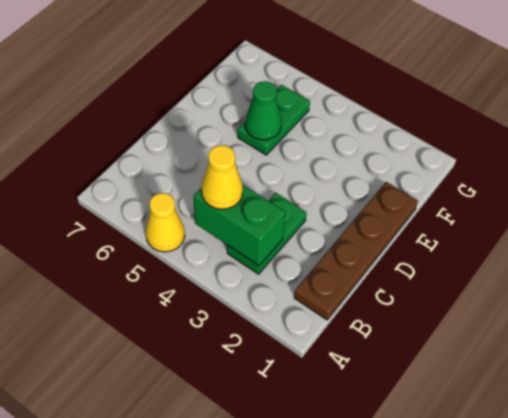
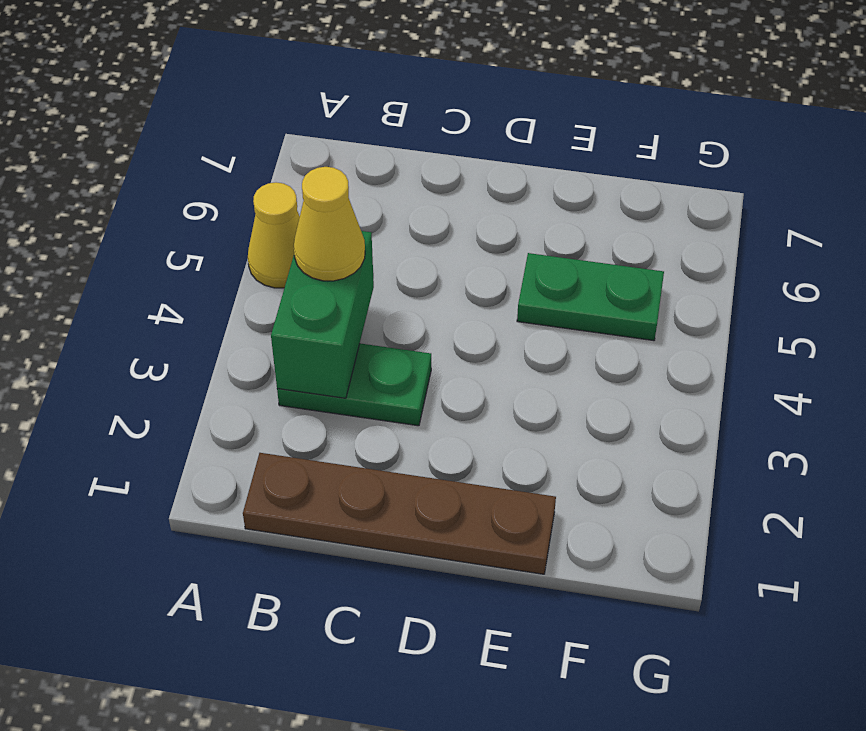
green cone E5 level 2 -> none

